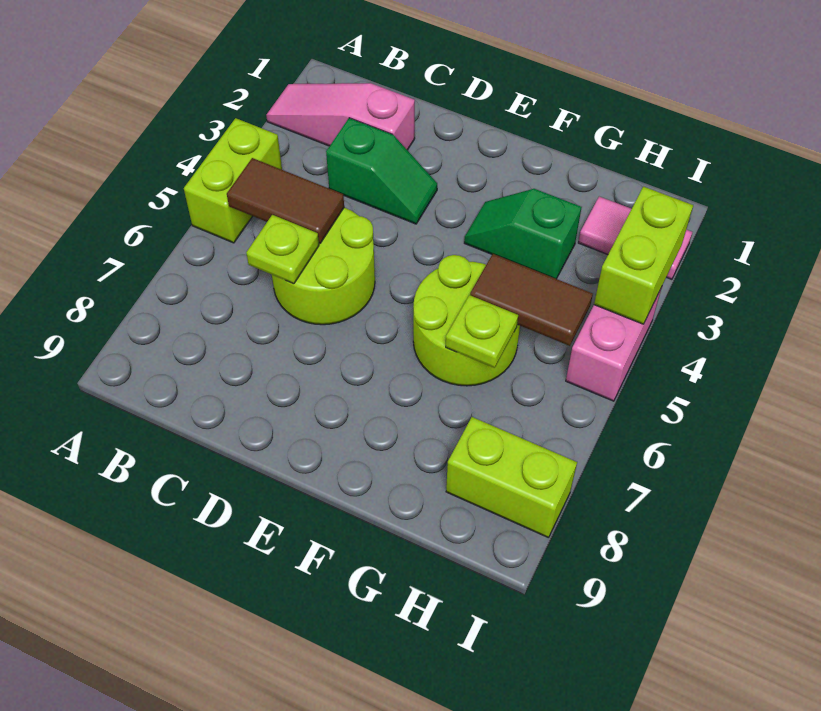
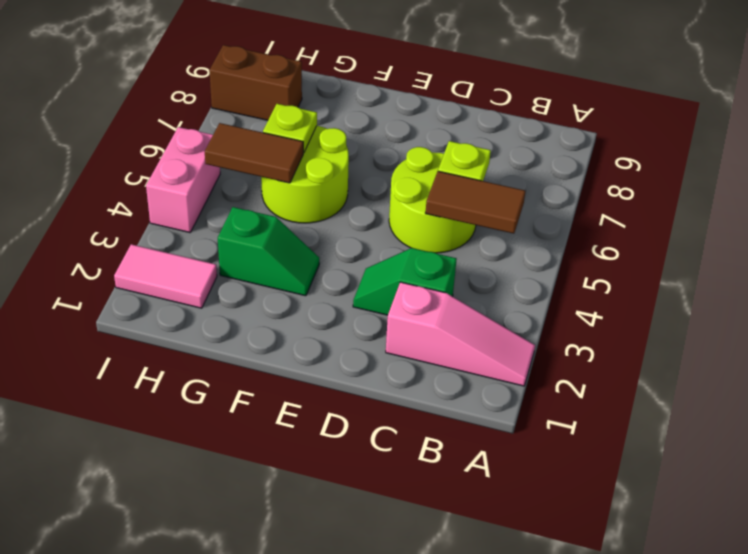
lime brick A4:A5 level 1 -> none
lime brick H8:I8 level 1 -> brown brick H8:I8 level 1
lime brick I3:I4 level 2 -> none

